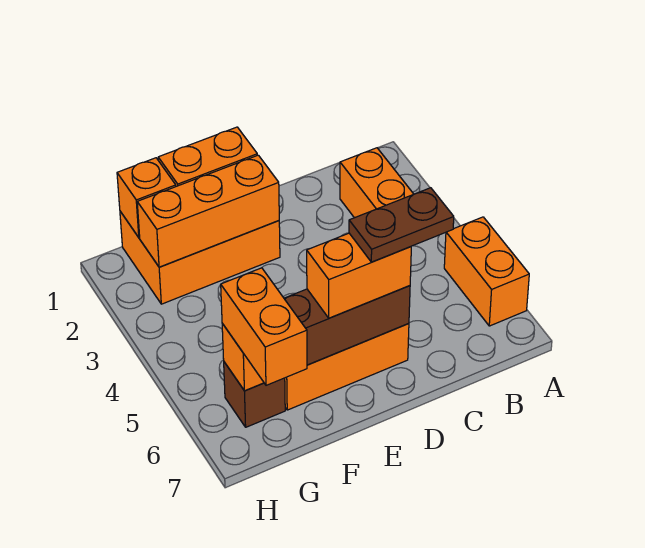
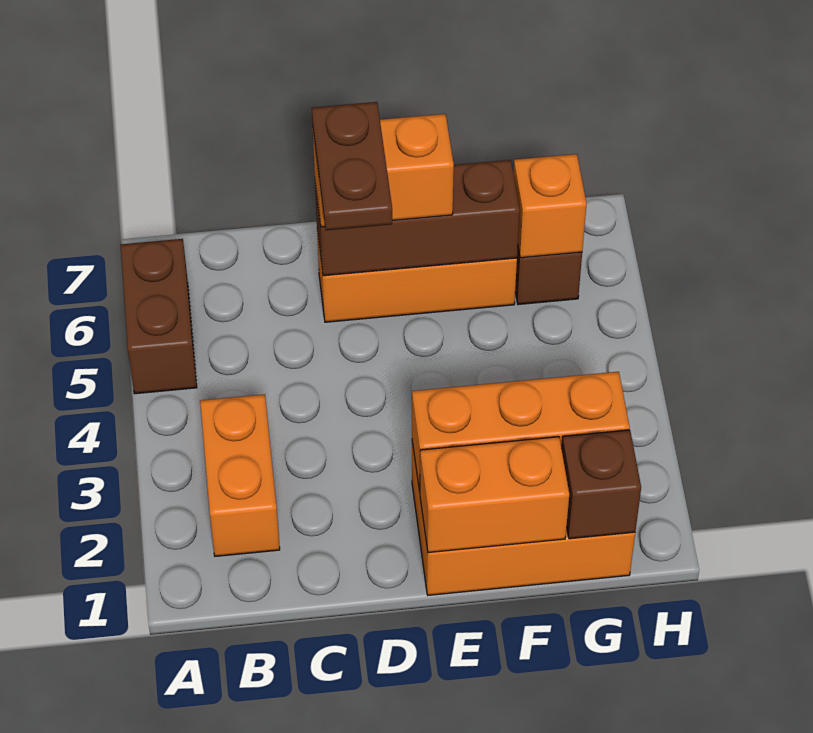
orange brick A5:A6 level 1 -> brown brick A5:A6 level 1
brown plate C6:D6 level 4 -> brown plate D5:D6 level 4
orange brick G1 level 2 -> brown brick G1 level 2
orange brick G6:G7 level 3 -> none

